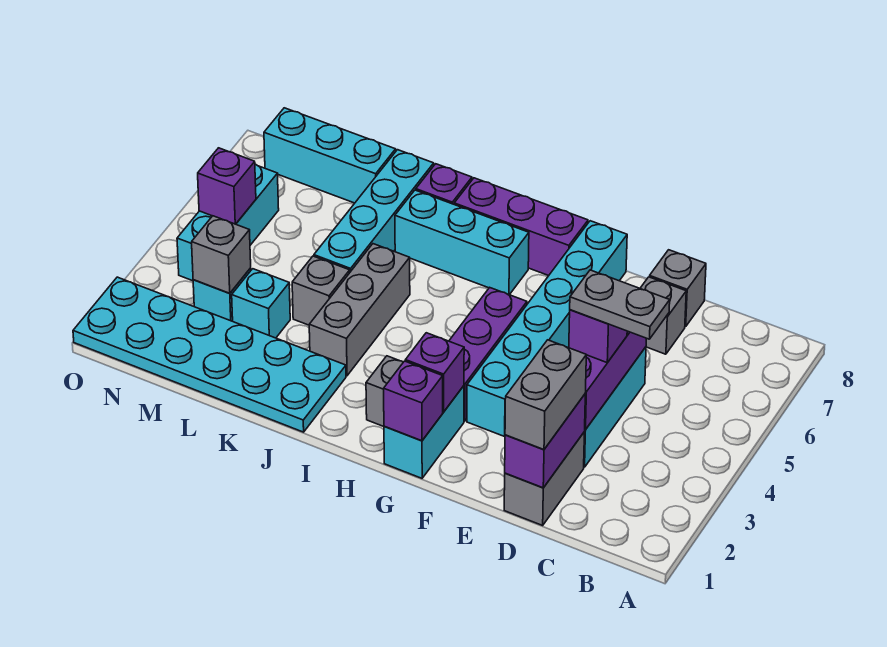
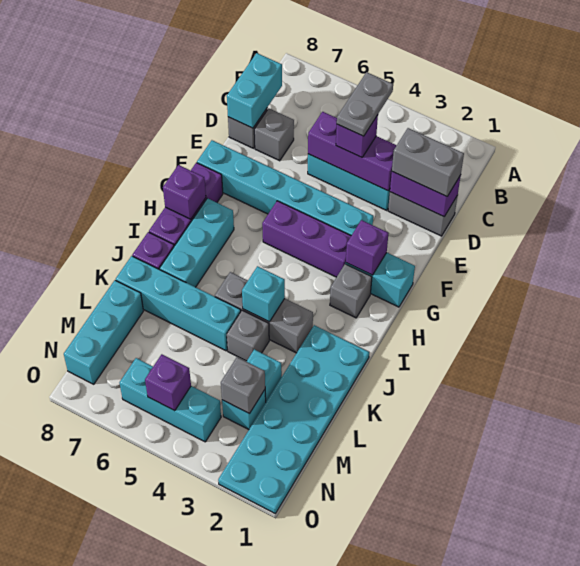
none -> cyan brick C8:D8 level 2
purple brick G1 level 2 -> purple brick H8 level 2
none -> cyan brick J4 level 2

